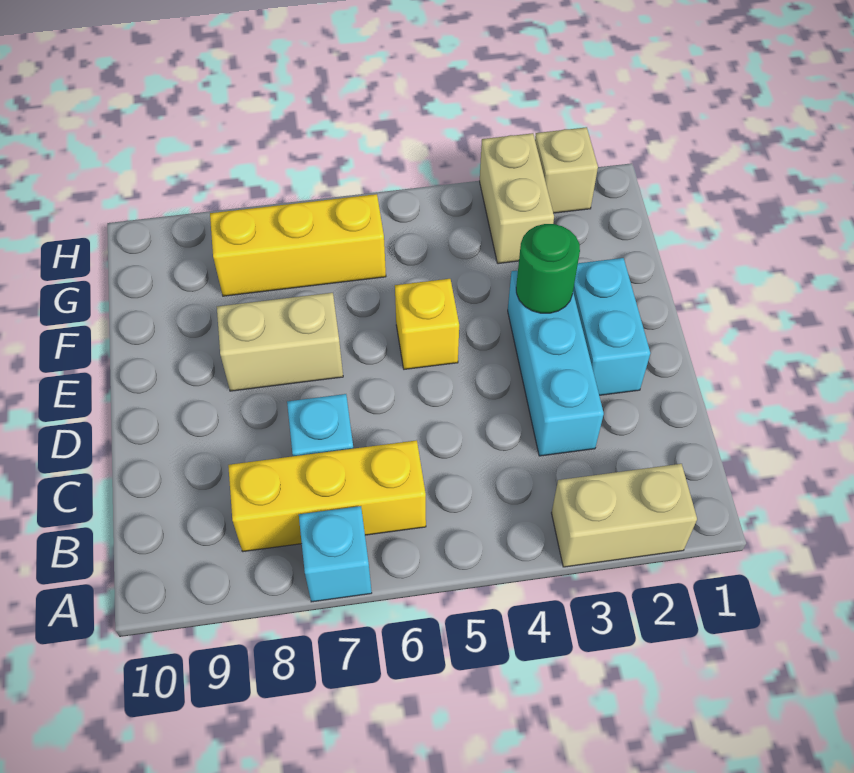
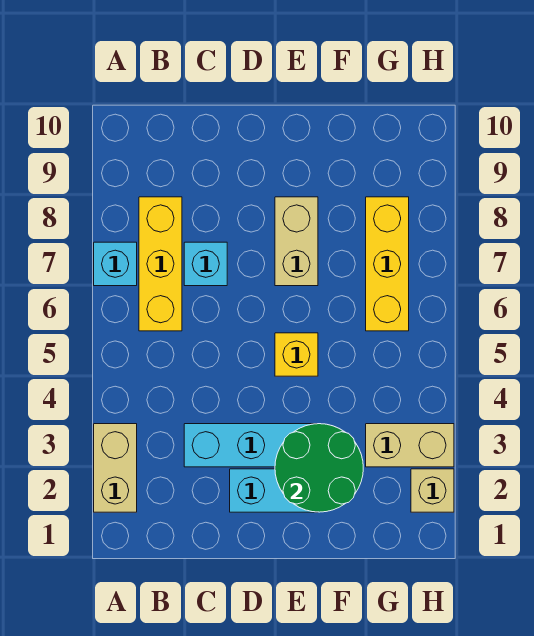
green round brick E3 level 2 -> green round brick E2:F3 level 2

